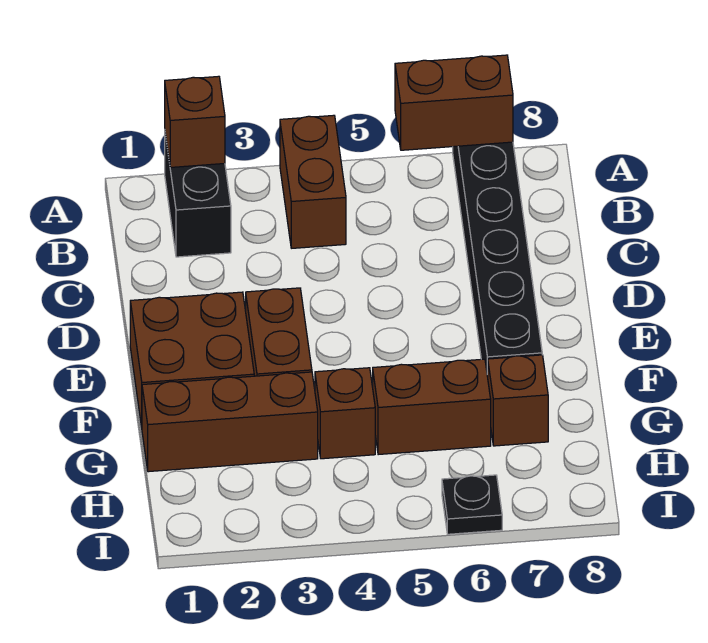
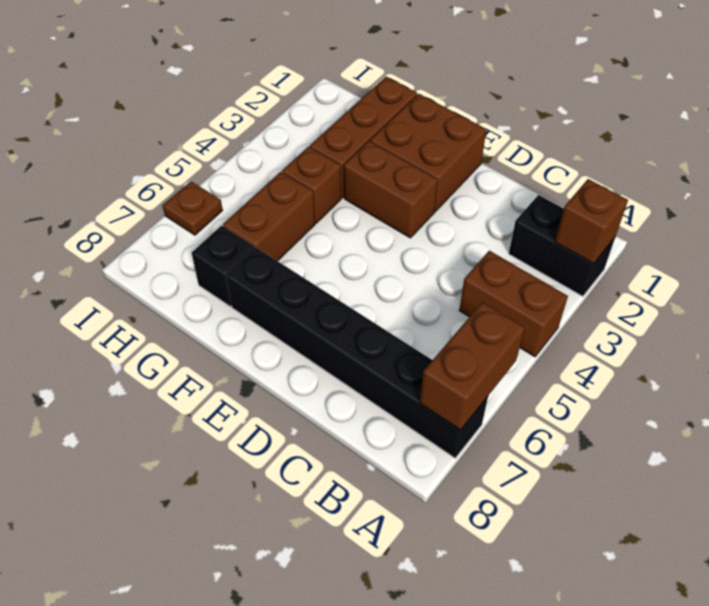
brown brick G7 level 1 -> black brick G7 level 1
black plate I6 level 1 -> brown plate I6 level 1

